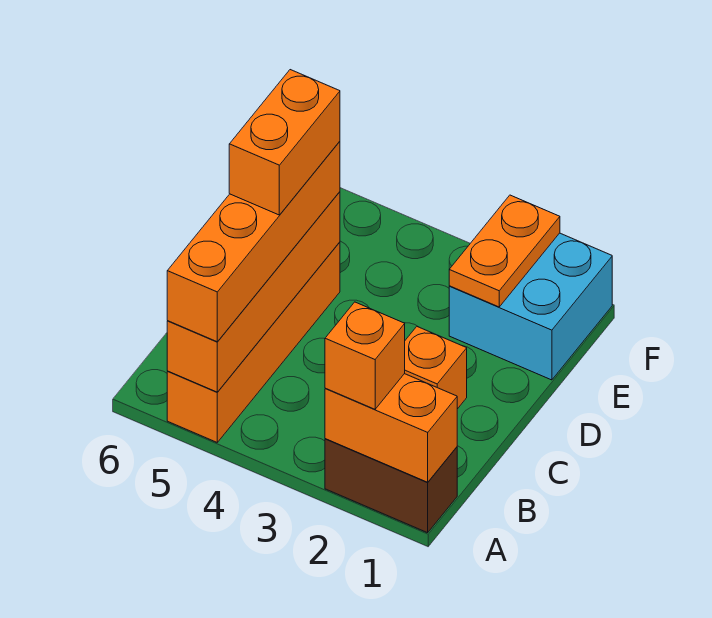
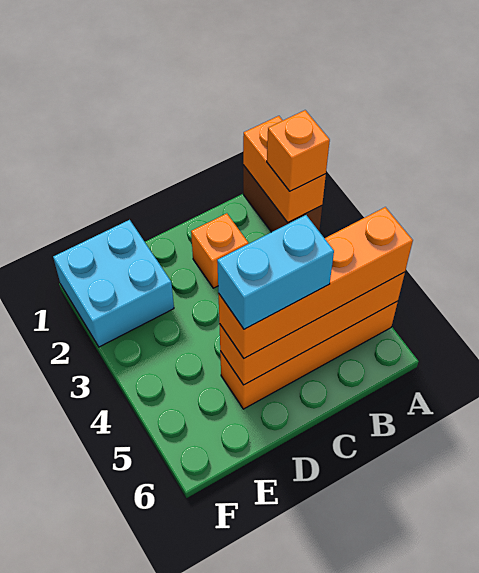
orange brick C5:D5 level 4 -> cyan brick C5:D5 level 4
orange plate E2:F2 level 2 -> none

